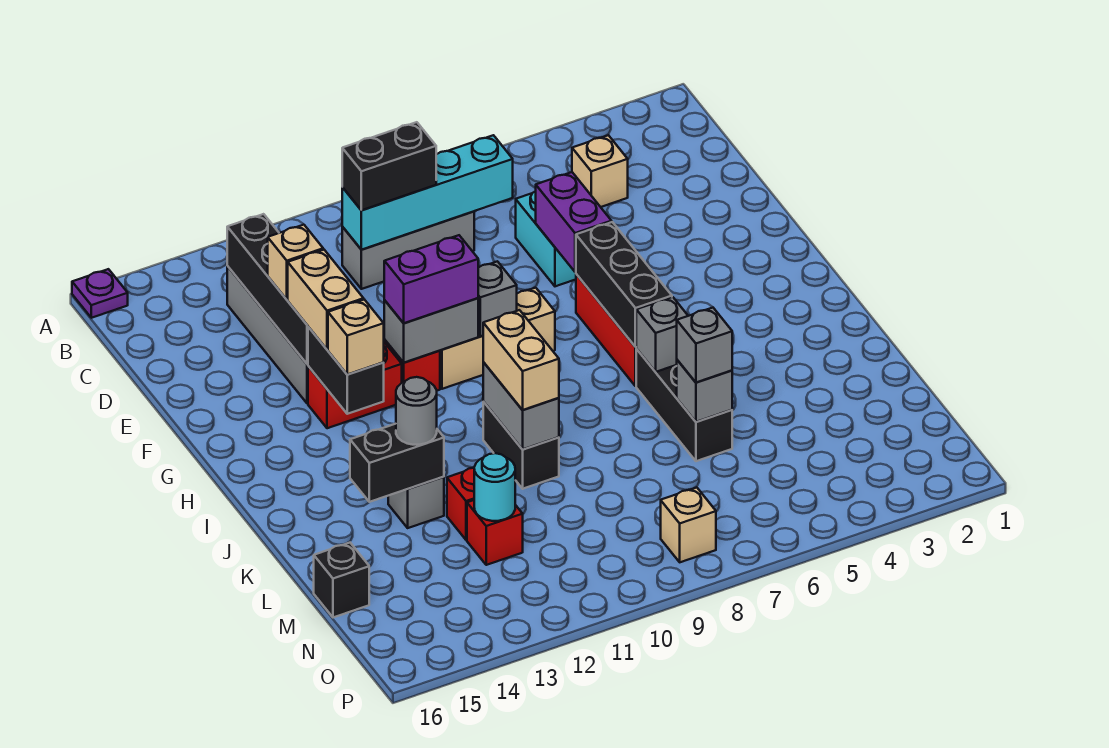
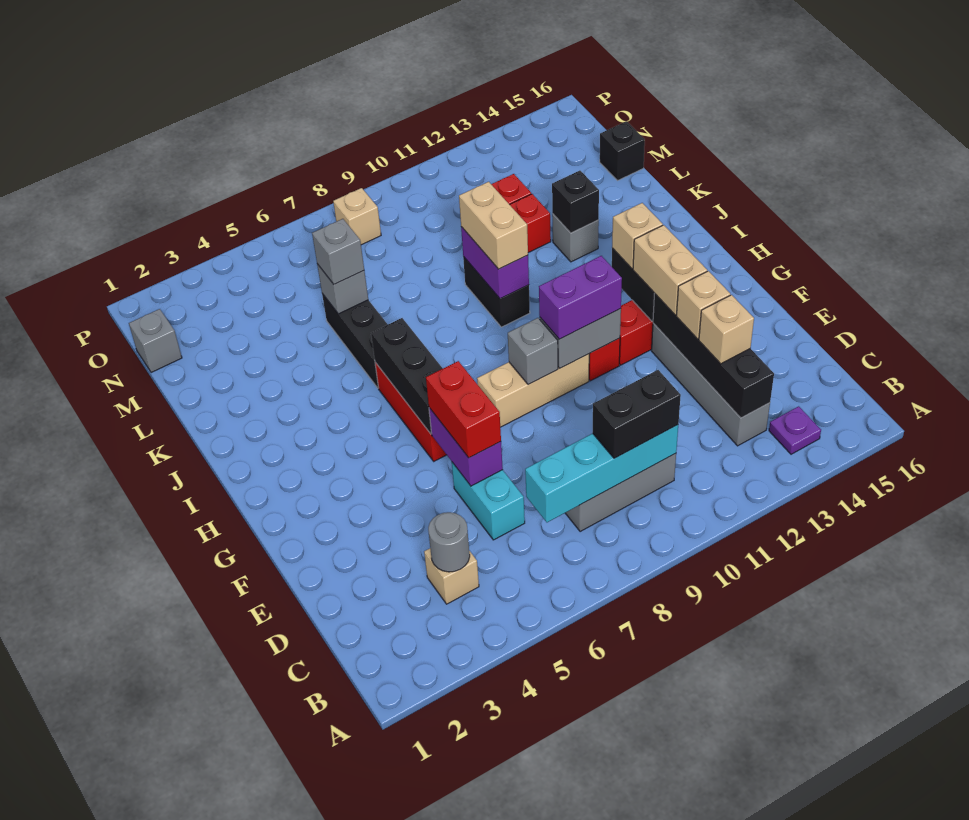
purple plate A16 level 1 -> purple plate B14 level 1
none -> tan brick D13 level 3
none -> red brick E6:F6 level 3
grey brick J6 level 2 -> grey brick N1 level 1
grey brick J10:K10 level 2 -> purple brick J10:K10 level 2
black brick K13:K14 level 2 -> black brick K13 level 2
grey round brick K13 level 3 -> grey round brick C4 level 2
cyan round brick M12 level 2 -> none

